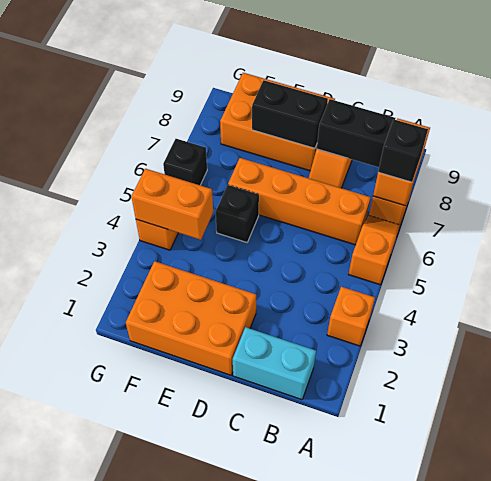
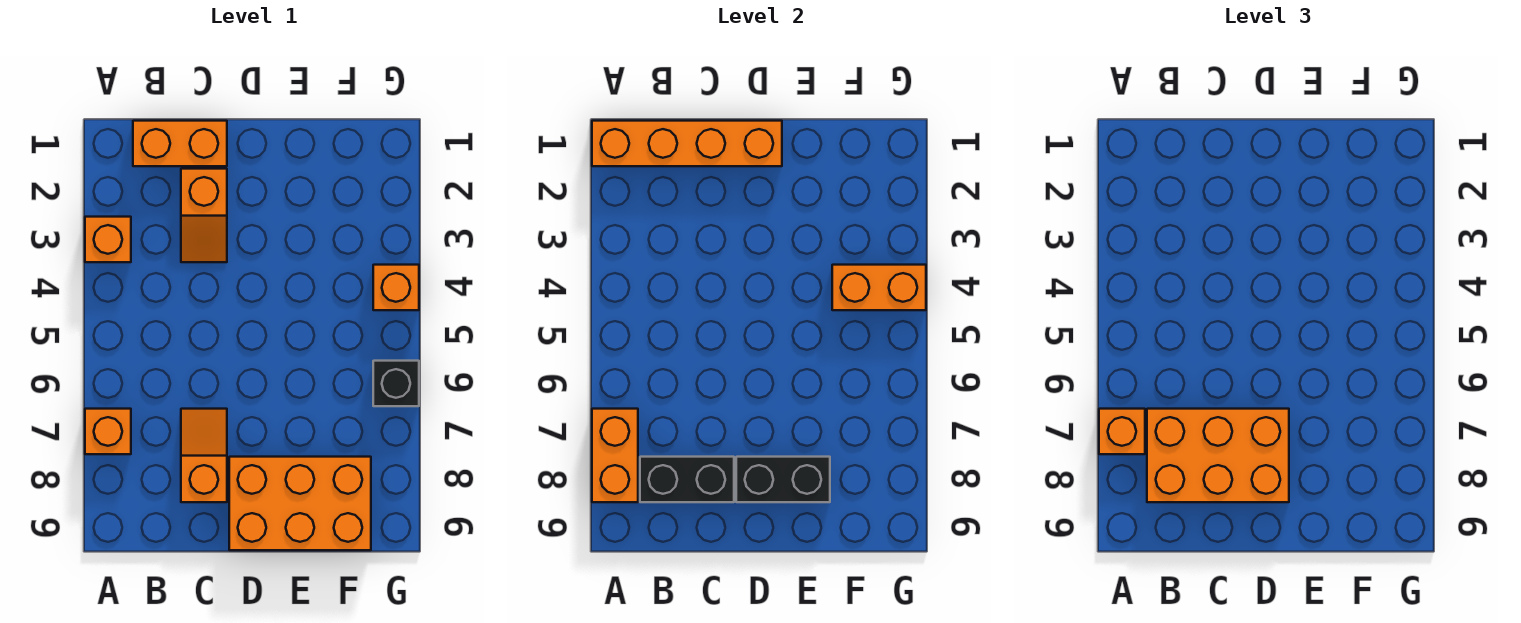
orange slope A5:A6 level 1 top 5 -> orange slope C2:C3 level 1 top 2
black brick A7 level 3 -> orange brick A7 level 3
cyan brick B1:C1 level 1 -> orange brick B1:C1 level 1
orange brick B6:E6 level 1 -> orange brick A1:D1 level 2
orange brick D1:F2 level 1 -> orange brick B7:D8 level 3
black brick E5 level 1 -> none

